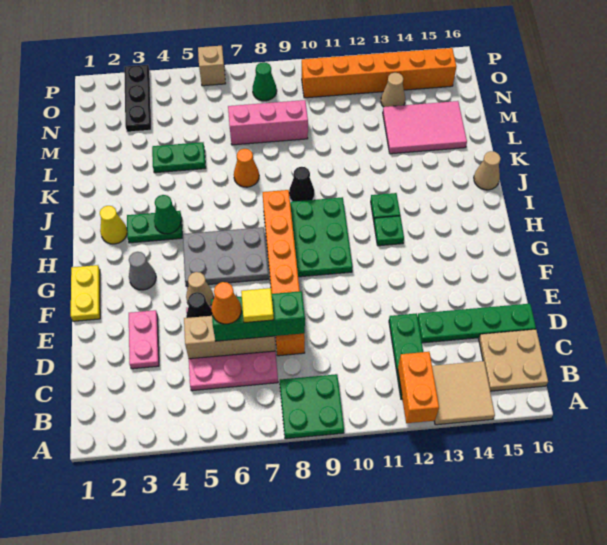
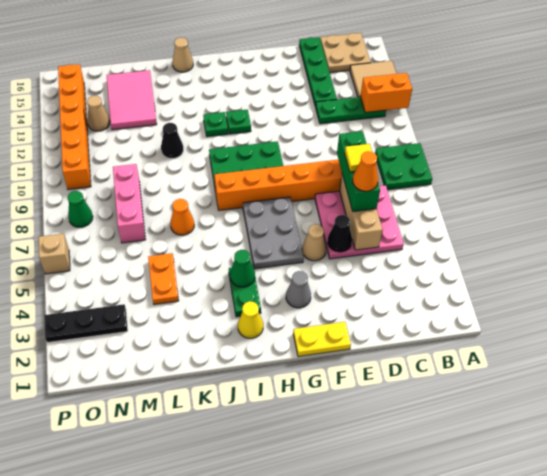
pink plate D3:E3 level 1 -> none
black cone J9 level 1 -> black cone K11 level 1
green plate L4:L5 level 1 -> orange plate L4:L5 level 1

